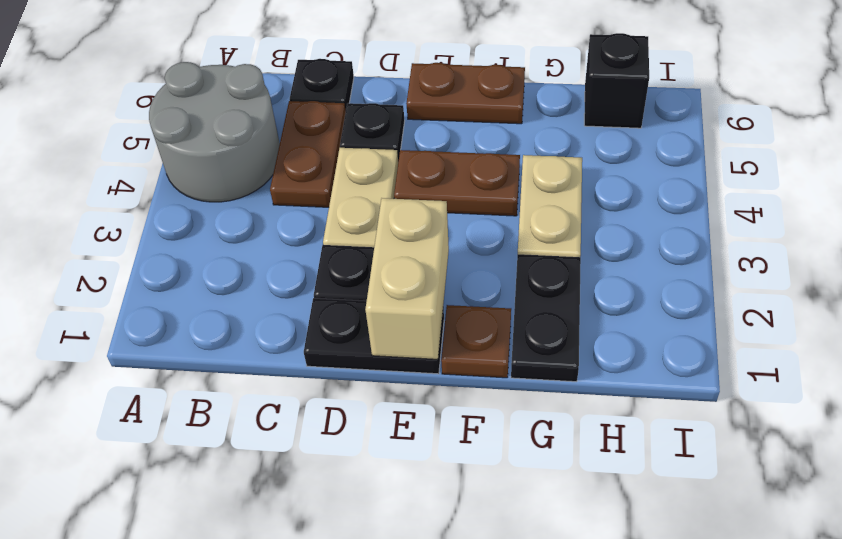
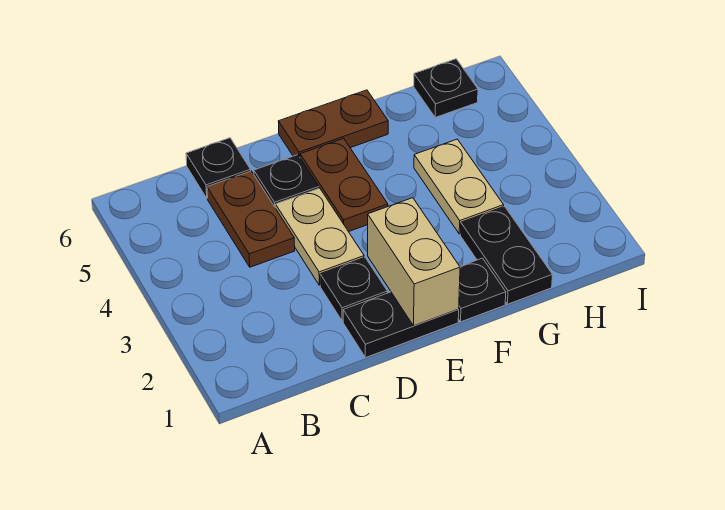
grey round brick A4:B5 level 1 -> none
brown plate E4:F4 level 1 -> brown plate E4:E5 level 1
brown plate F1 level 1 -> black plate F1 level 1
black brick H6 level 1 -> black plate H6 level 1

